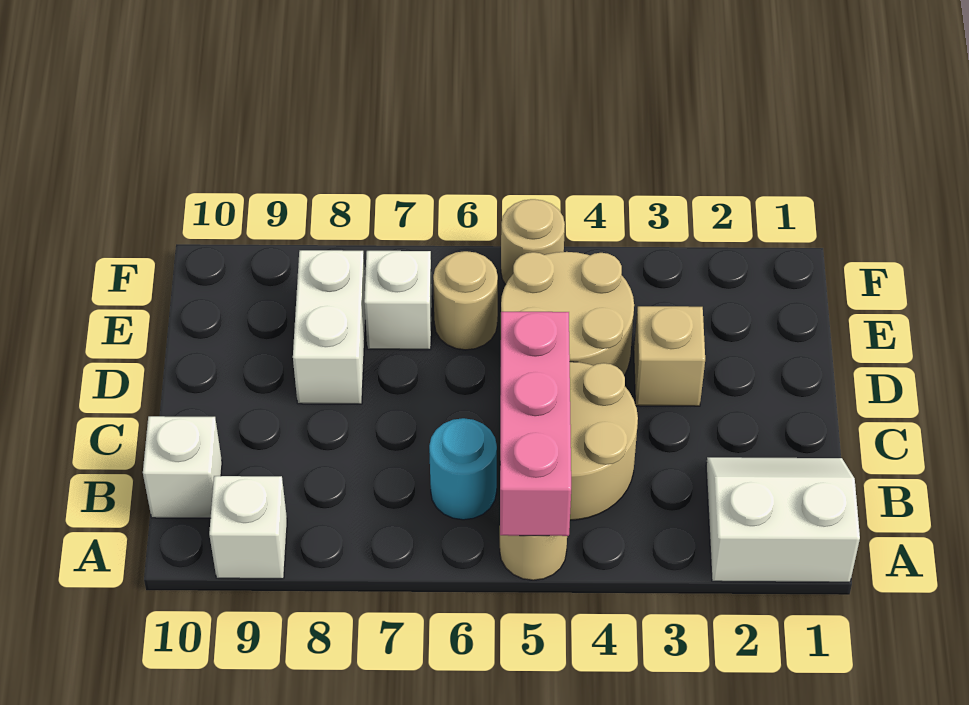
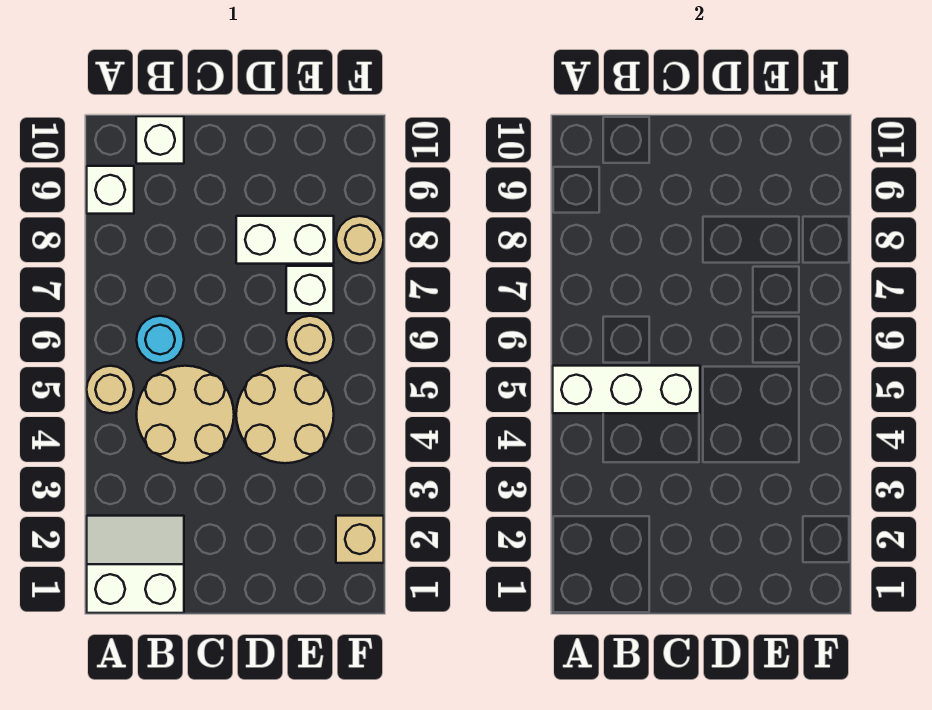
white slope A1:B2 level 1 top A -> white slope A1:B2 level 1 top 1
pink brick A5:C5 level 2 -> white brick A5:C5 level 2
tan brick D3 level 1 -> tan brick F2 level 1
tan round brick F5 level 1 -> tan round brick F8 level 1

